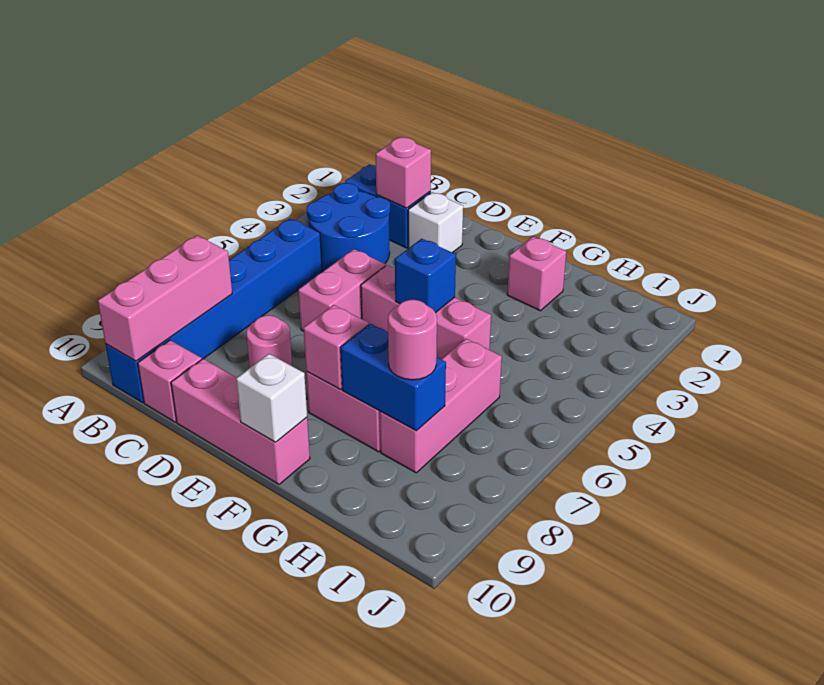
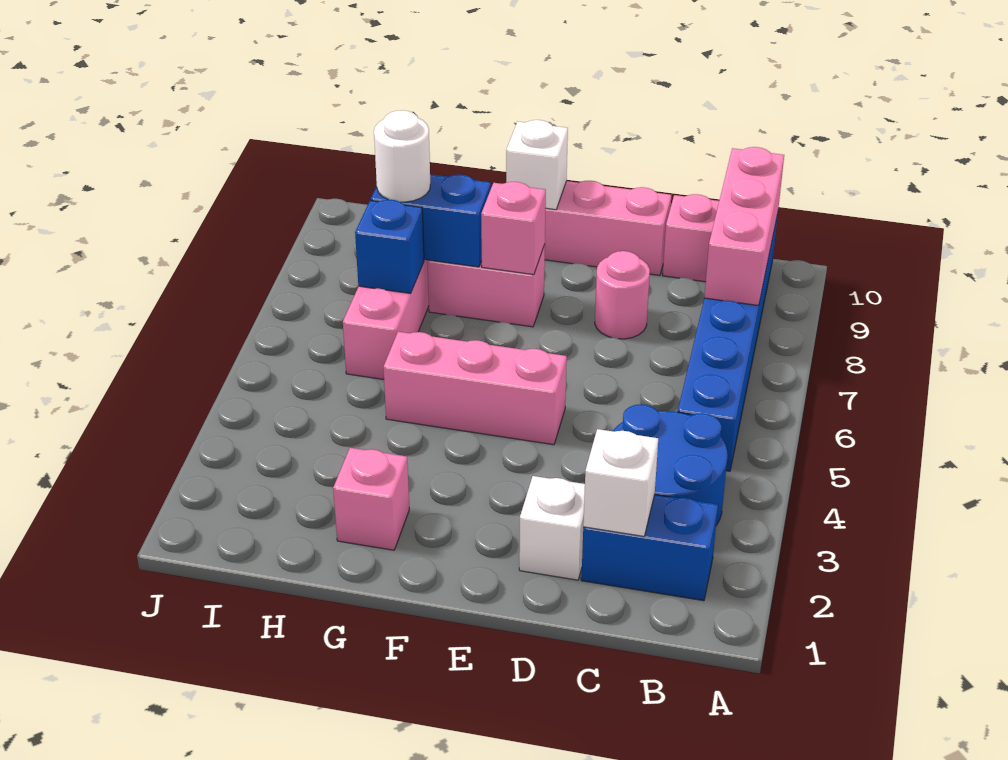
pink brick C2 level 2 -> white brick C2 level 2
pink brick D5:D6 level 1 -> none
blue brick F5 level 2 -> blue brick H7 level 2
pink round brick H8 level 3 -> white round brick H8 level 3

